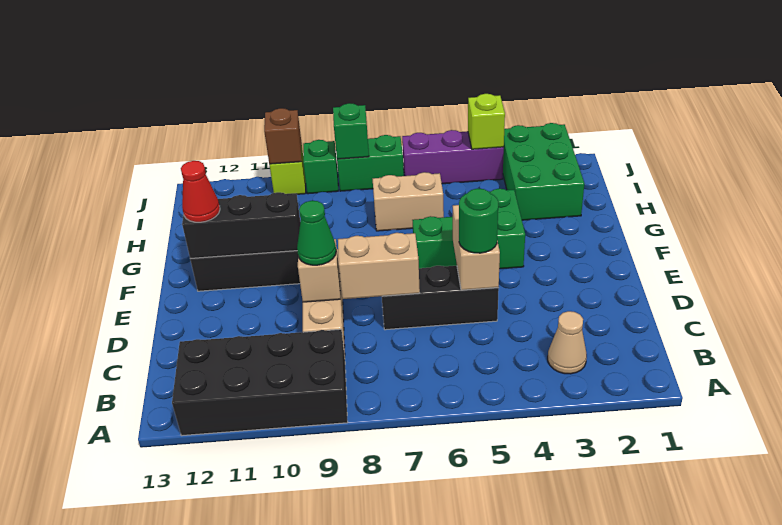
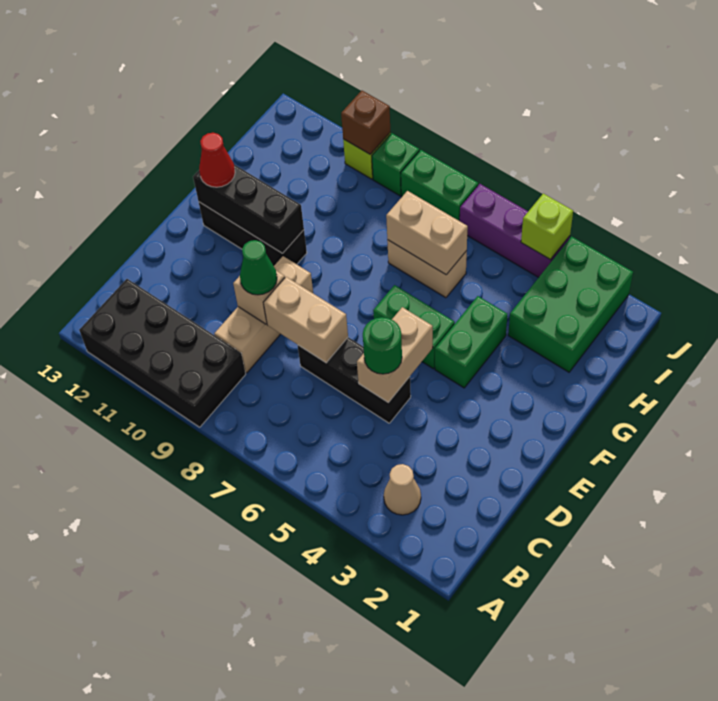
none -> tan brick H6:H7 level 2
green brick J8 level 2 -> none

